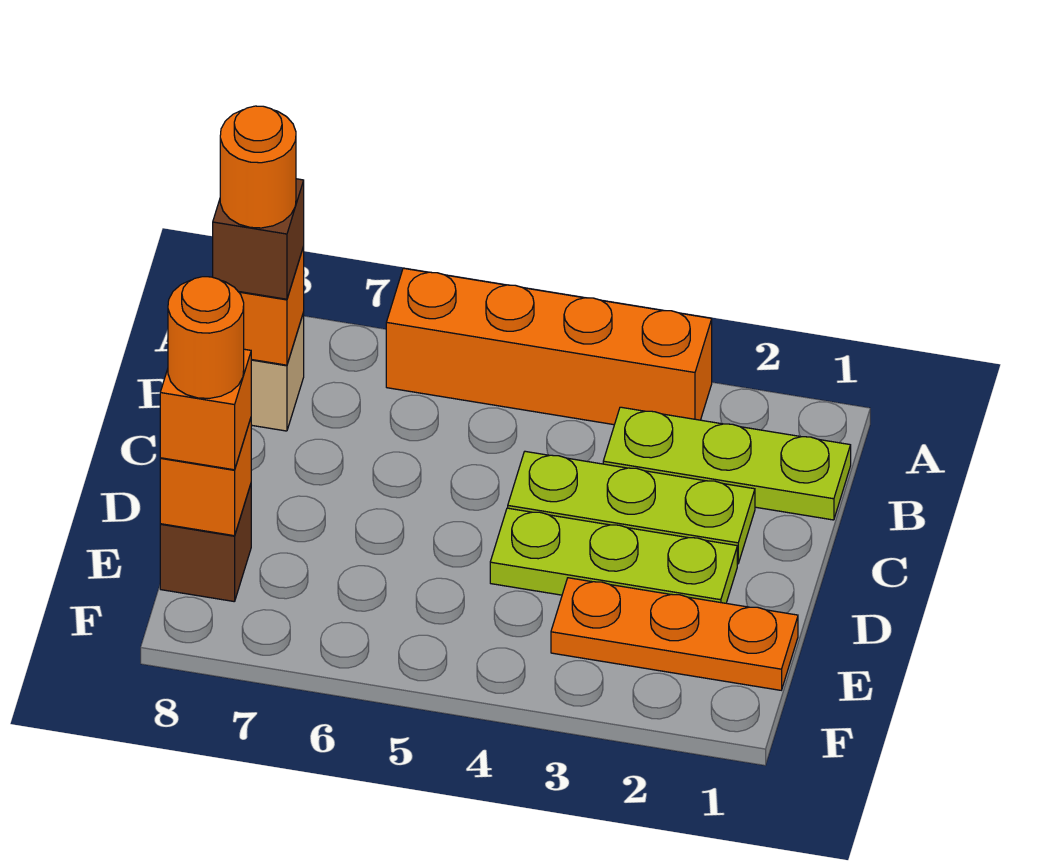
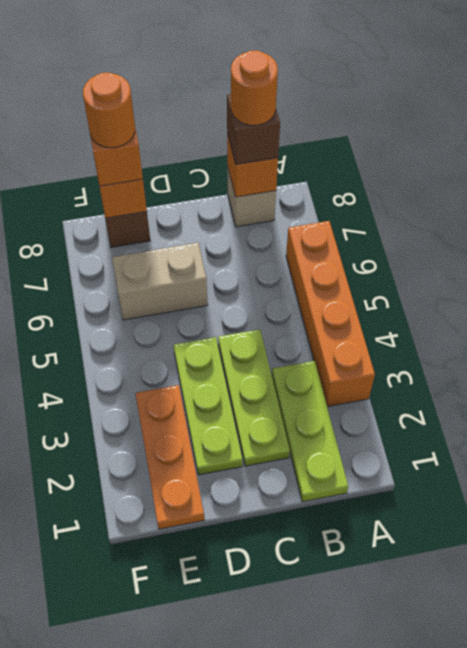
none -> tan brick D6:E6 level 1

